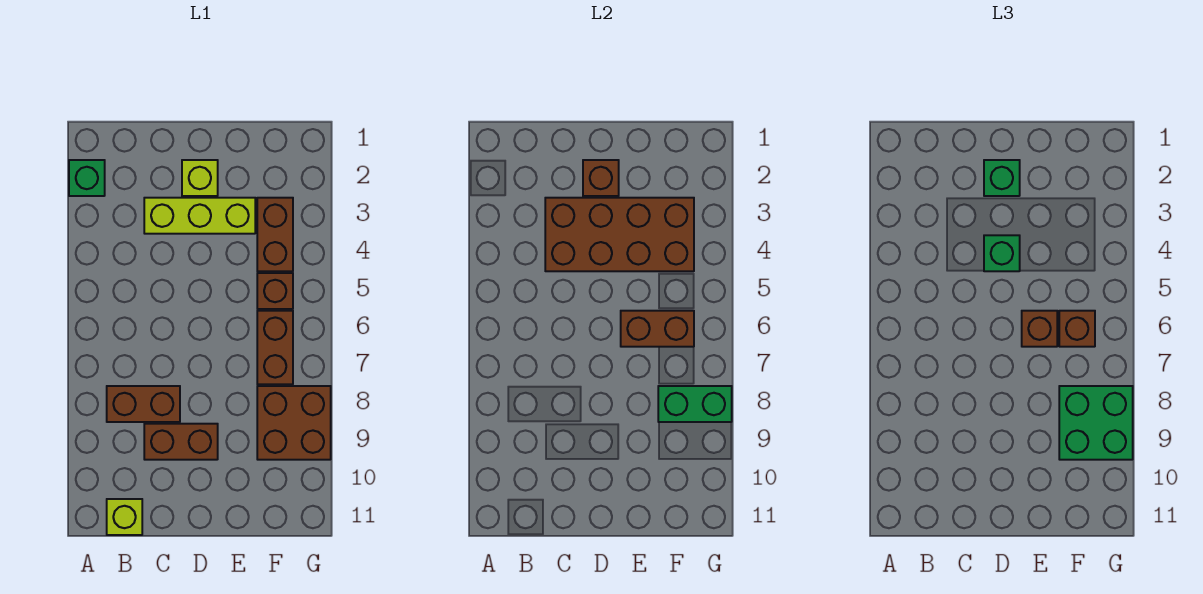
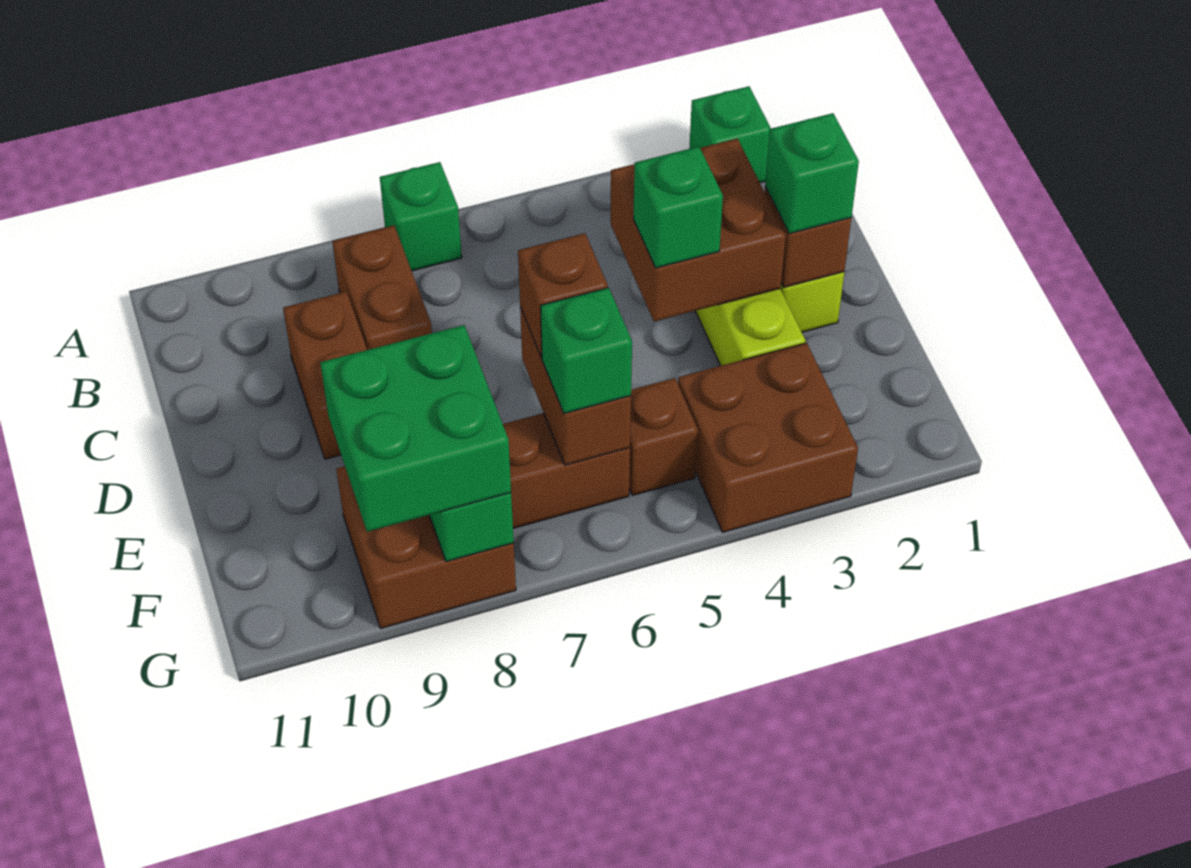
none -> green brick A7 level 1
lime brick B11 level 1 -> none
brown brick C3:F4 level 2 -> brown brick C3:D4 level 2
brown brick F3:F4 level 1 -> brown brick F3:G4 level 1
brown brick F6 level 3 -> green brick F6 level 3

